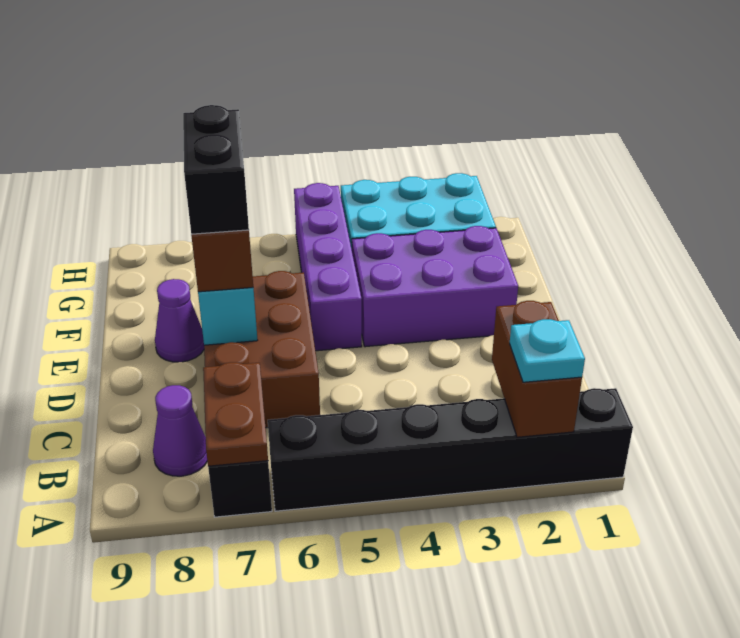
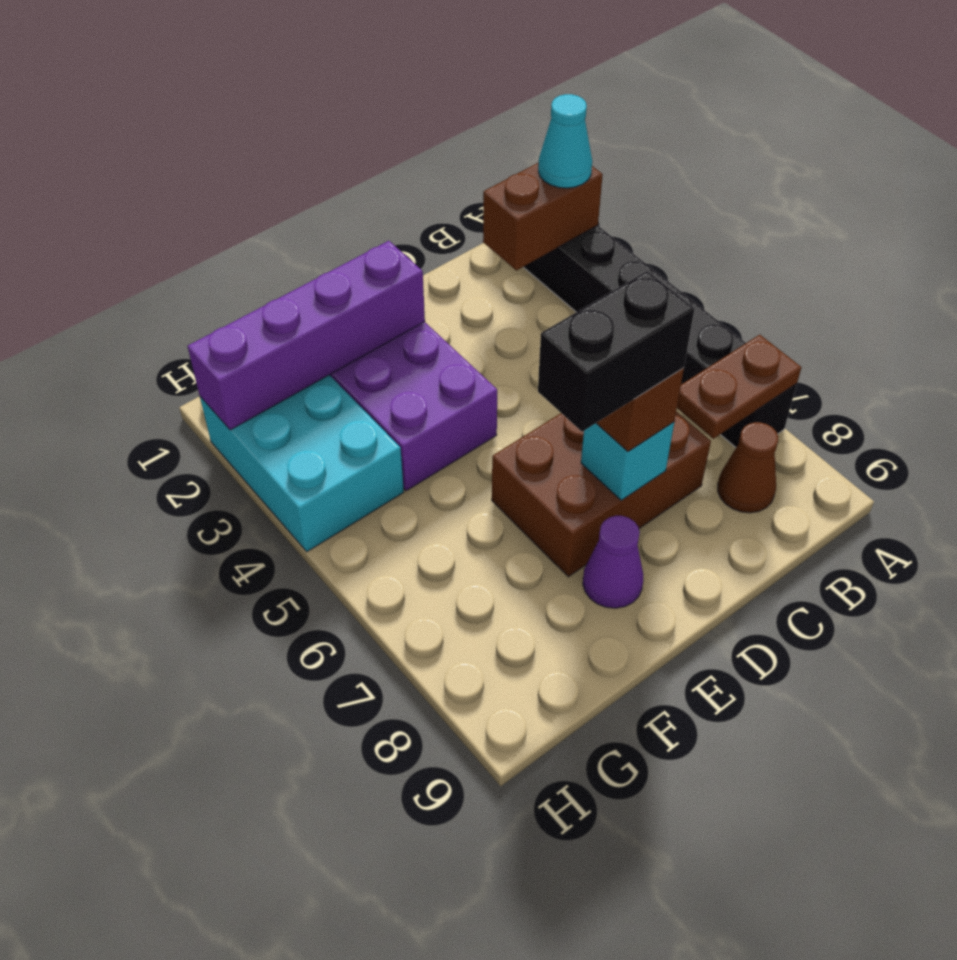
cyan plate A2 level 3 -> cyan cone A2 level 3
purple cone B8 level 1 -> brown cone B8 level 1
purple brick E5:H5 level 1 -> purple brick E2:H2 level 2

